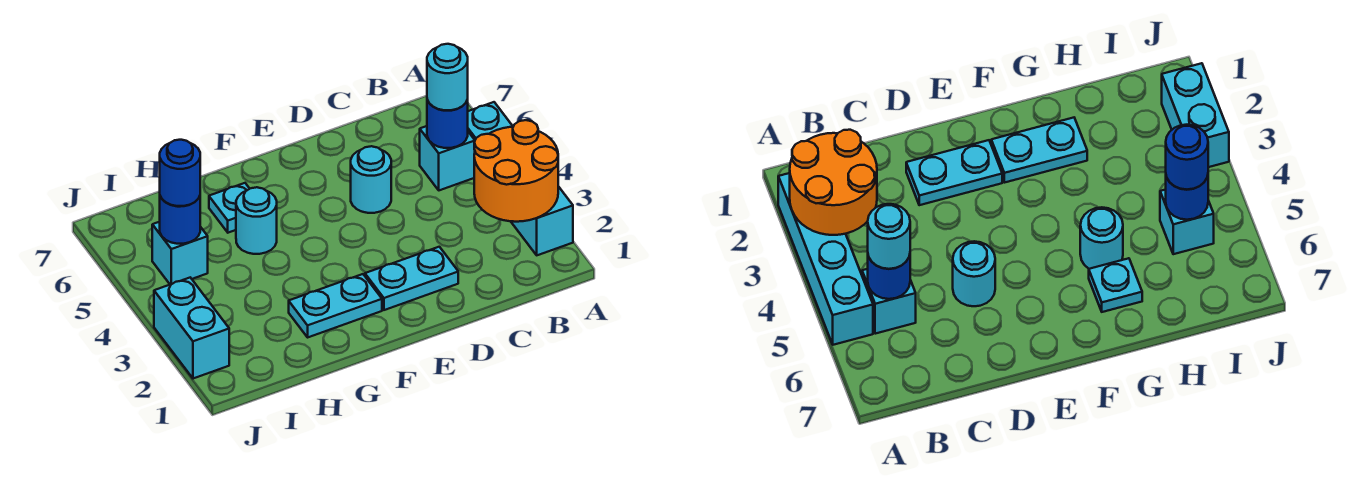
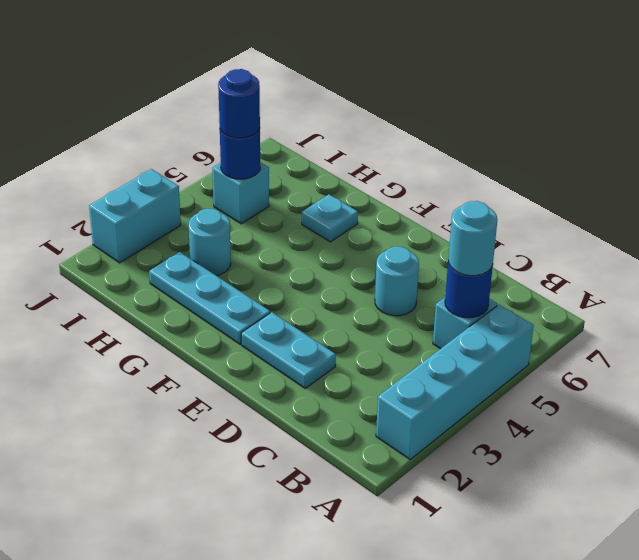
orange round brick A2:B3 level 2 -> none
cyan plate F2:G2 level 1 -> cyan plate F2:H2 level 1
cyan round brick G5 level 1 -> cyan round brick H3 level 1

